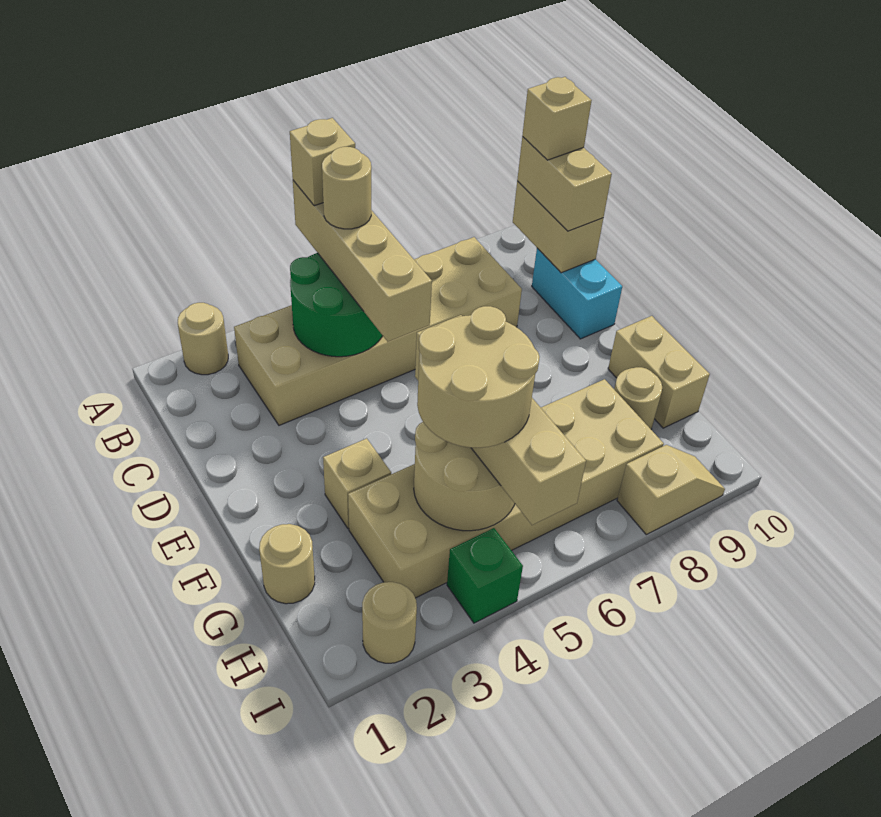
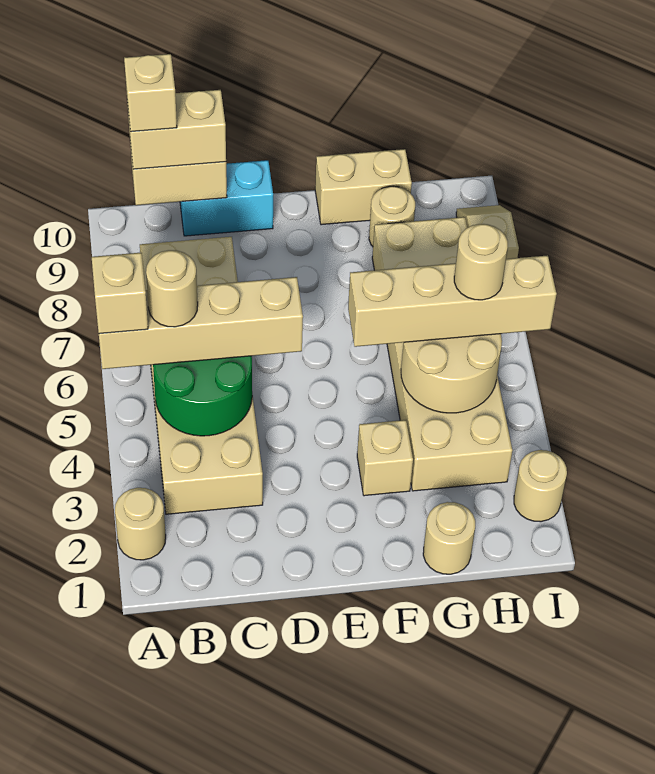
tan round brick G4:H5 level 4 -> tan round brick H5 level 4
green brick I4 level 1 -> none

